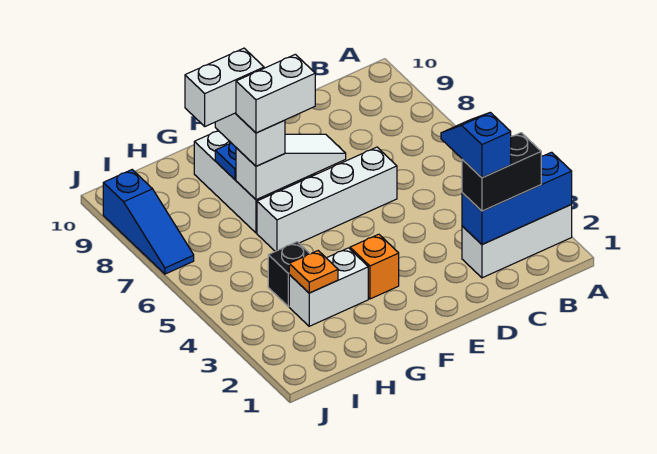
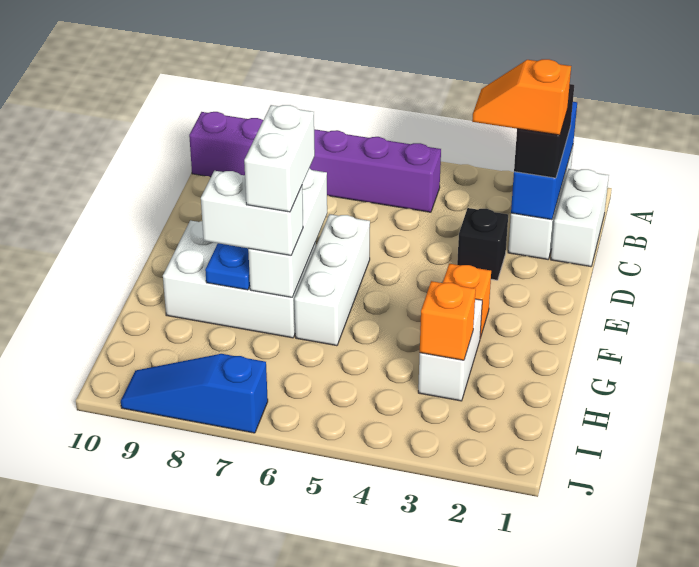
none -> purple brick B5:B10 level 1
blue slope C2:C3 level 4 top 2 -> orange slope C2:C3 level 4 top 2
white brick D6:G6 level 1 -> white brick E6:G6 level 1
white slope E7:G7 level 2 top G -> white brick E7:G7 level 2
white brick G8:H8 level 4 -> white brick B1:C1 level 1
orange plate H3 level 2 -> orange brick H3 level 2
black brick H4 level 1 -> black brick D3 level 1
blue slope J7:J9 level 1 top 9 -> blue slope J7:J9 level 1 top 7

